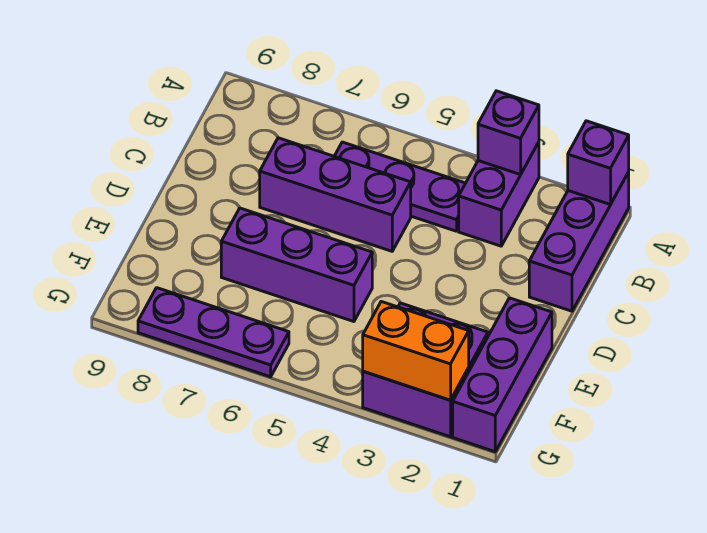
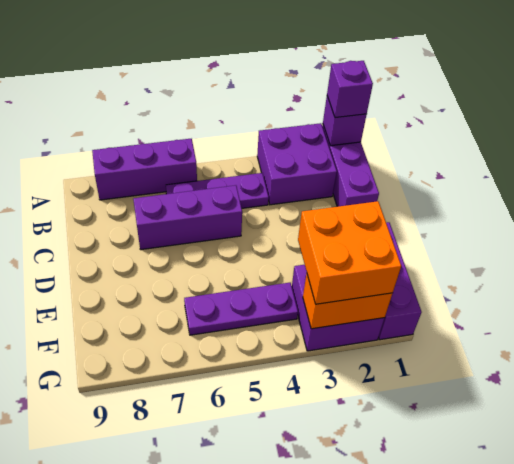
purple brick A3:B3 level 1 -> purple brick A2:B3 level 1
purple brick A3 level 2 -> purple brick A1 level 3
purple brick E5:E7 level 1 -> purple brick A6:A8 level 1
none -> orange brick F2:G3 level 3
purple plate G6:G8 level 1 -> purple plate F4:F6 level 1

